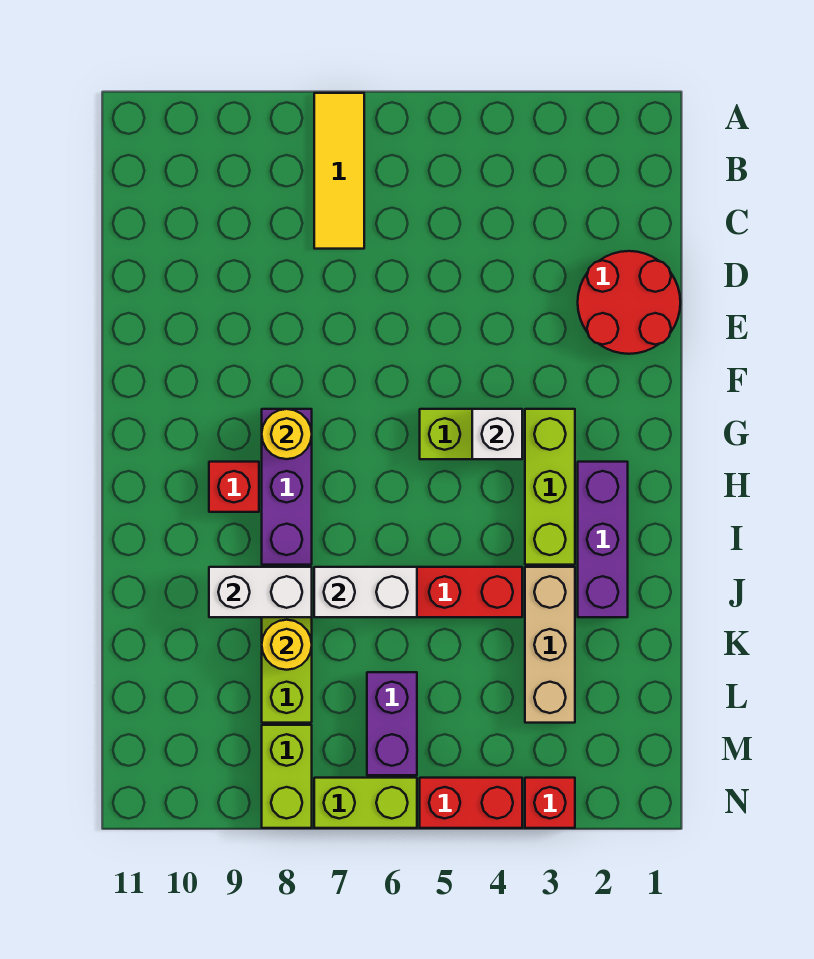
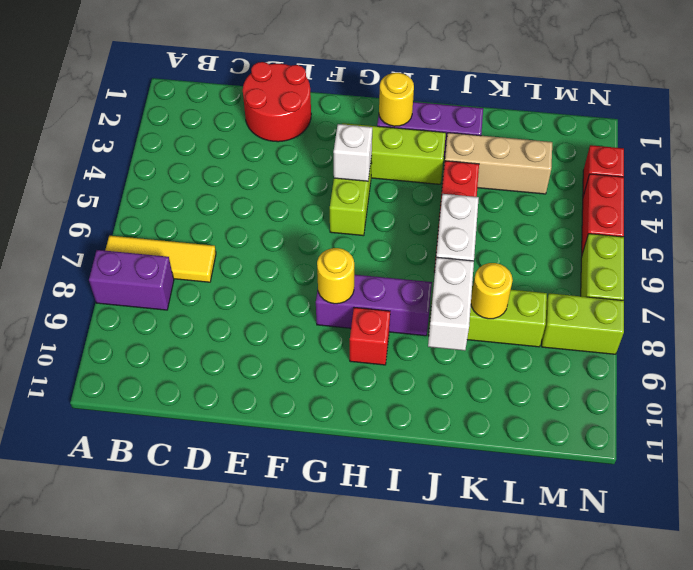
none -> yellow round brick H2 level 2
purple brick L6:M6 level 1 -> purple brick A8:B8 level 1

